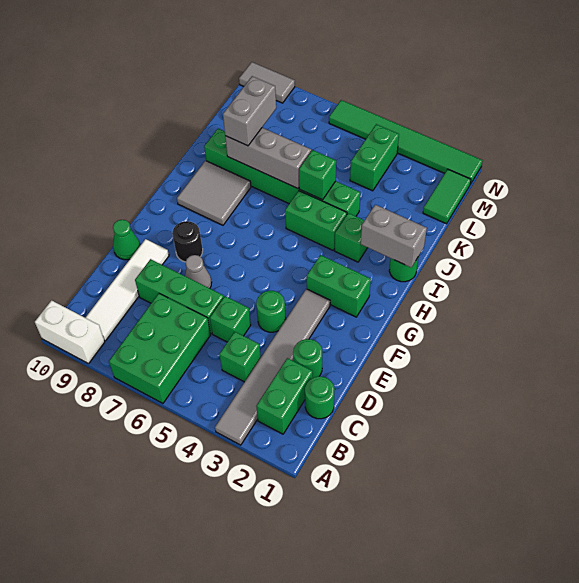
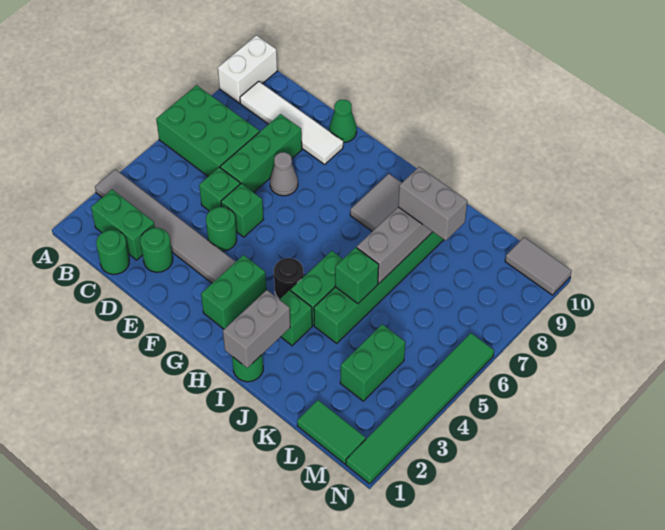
green brick C4 level 1 -> green brick E5 level 1
black round brick F8 level 1 -> black round brick H4 level 1
green brick L4:M4 level 1 -> green brick L3:L4 level 1
grey tile N9:N10 level 1 -> grey tile M10:N10 level 1

